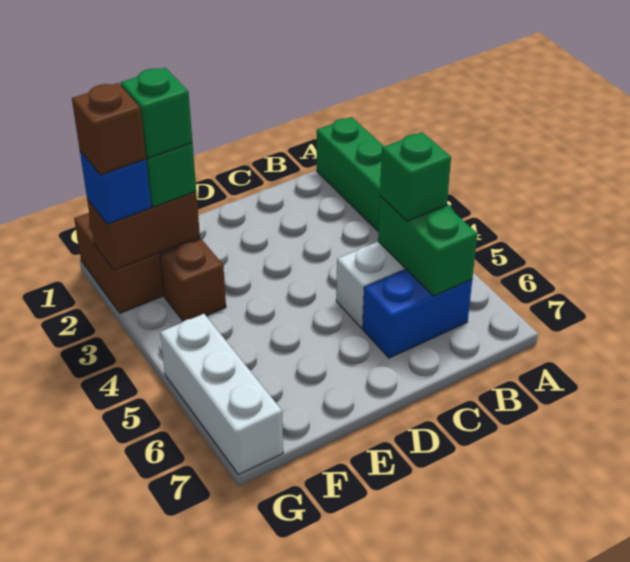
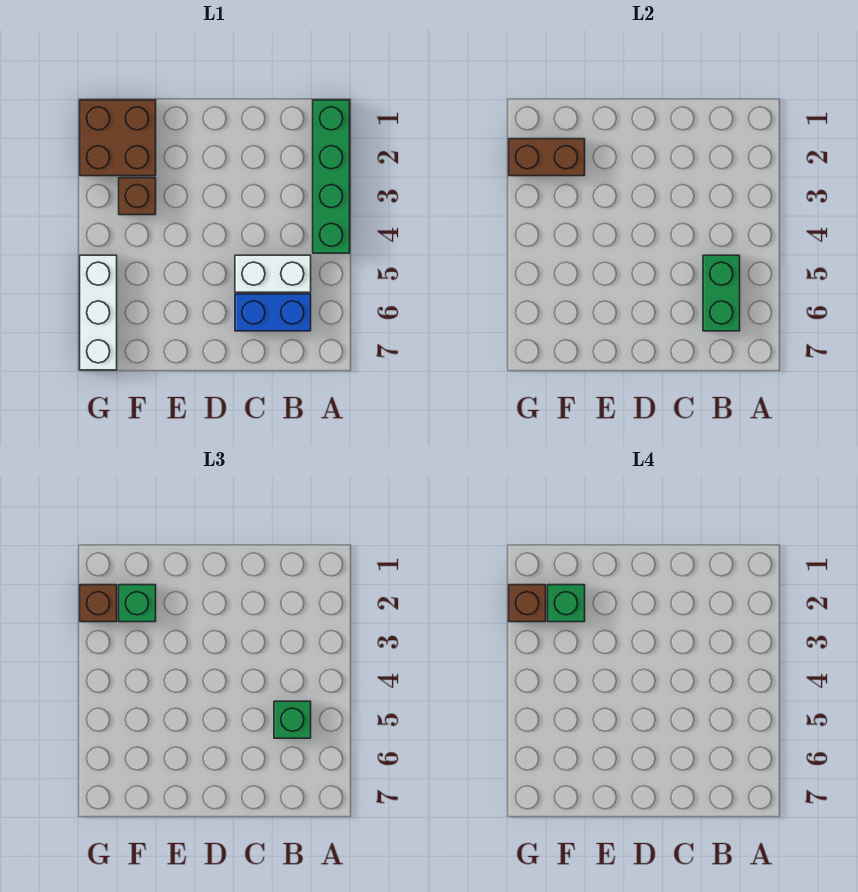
blue brick G2 level 3 -> brown brick G2 level 3

